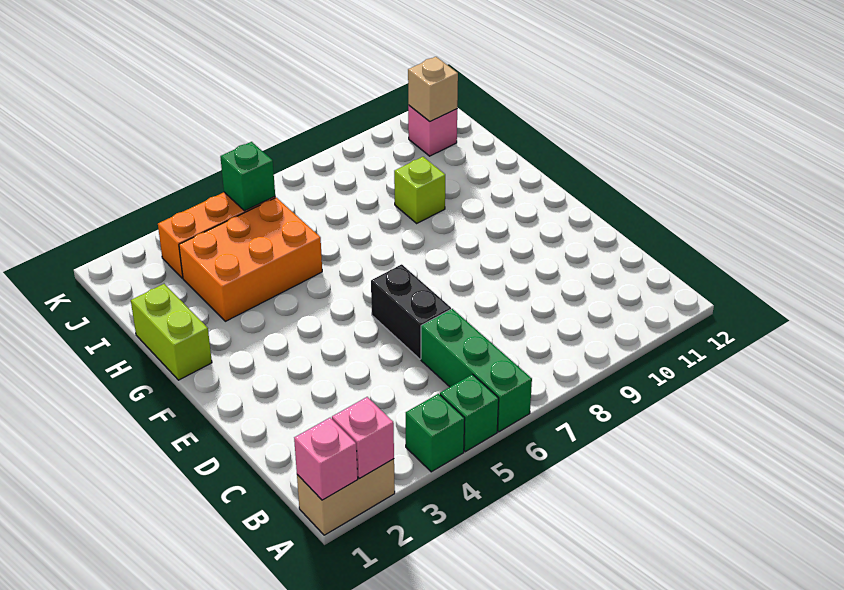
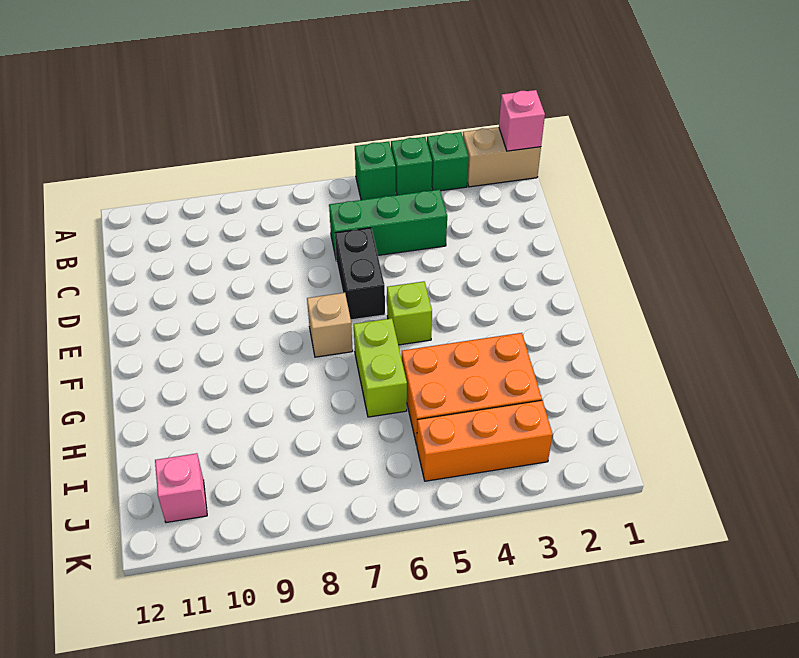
pink brick A2 level 2 -> none
green brick A6:C6 level 1 -> green brick C4:C6 level 1
lime brick G1:H1 level 1 -> lime brick G6:H6 level 1
lime brick H9 level 1 -> lime brick F5 level 1
green brick J5 level 2 -> green brick A3 level 1
tan brick J11 level 2 -> tan brick F7 level 1

